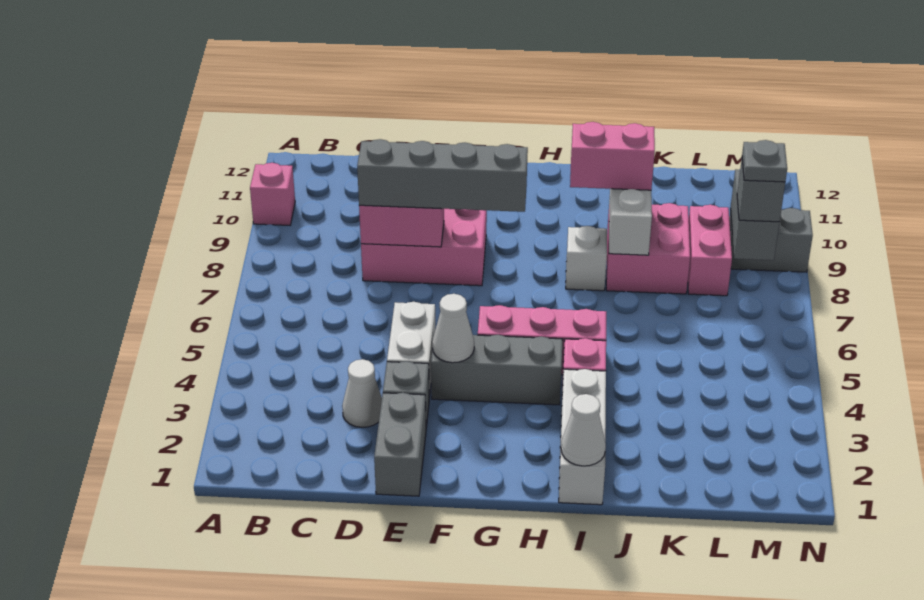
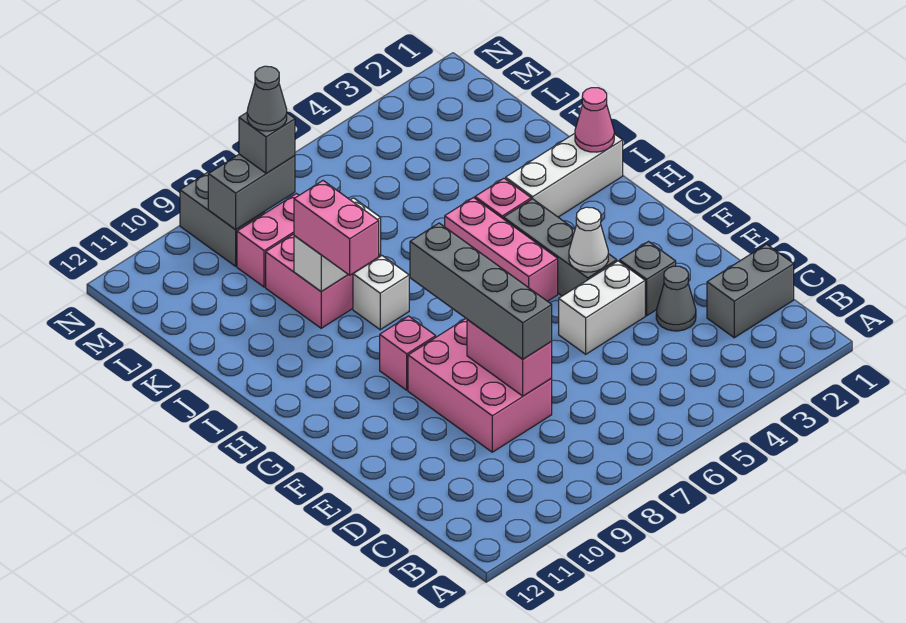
pink brick A10 level 1 -> pink brick G9 level 1
white cone D3 level 1 -> grey cone D3 level 1
grey brick E1:E2 level 1 -> grey brick C1:C2 level 1
white cone I1 level 2 -> pink cone I1 level 2
grey plate M8 level 4 -> grey cone M8 level 4

